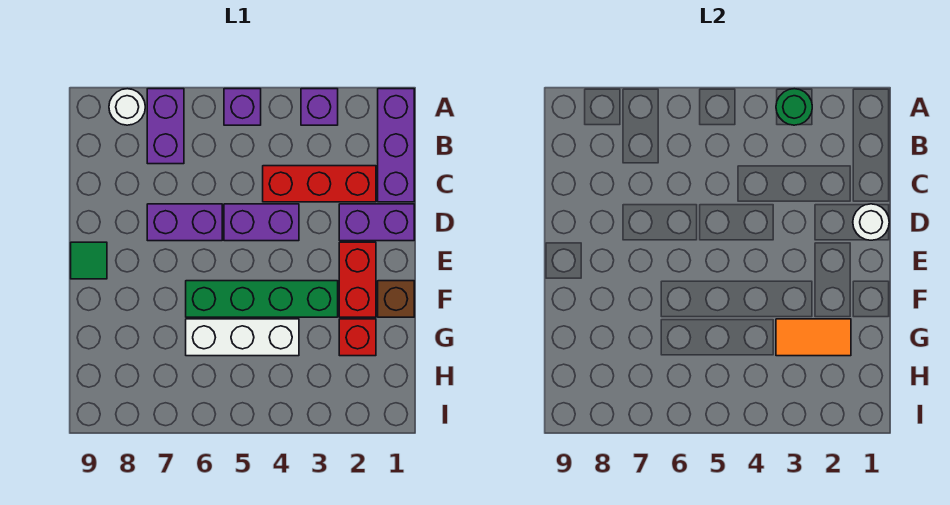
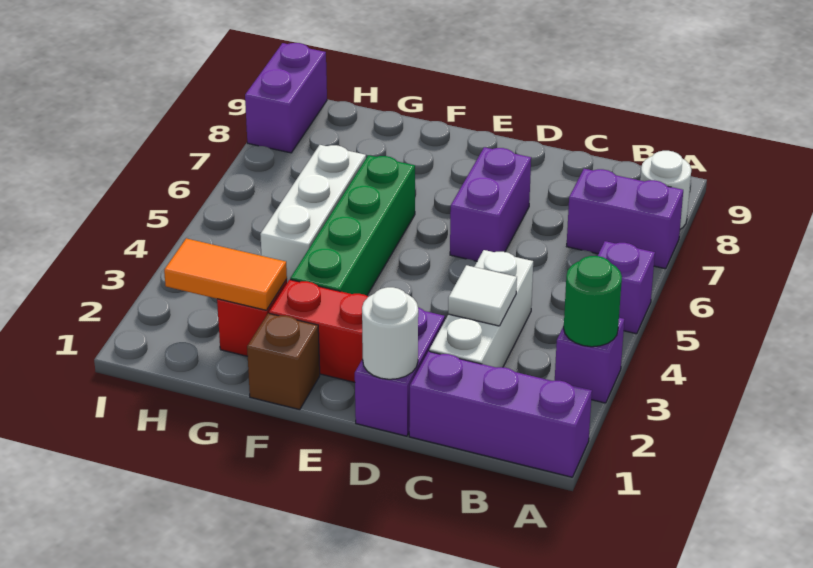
red brick C2:C4 level 1 -> white brick C2:C4 level 1
none -> white tile C3 level 2
purple brick D4:D5 level 1 -> purple brick I8:I9 level 1
green tile E9 level 1 -> none
orange tile G2:G3 level 2 -> orange tile G2:H2 level 2

